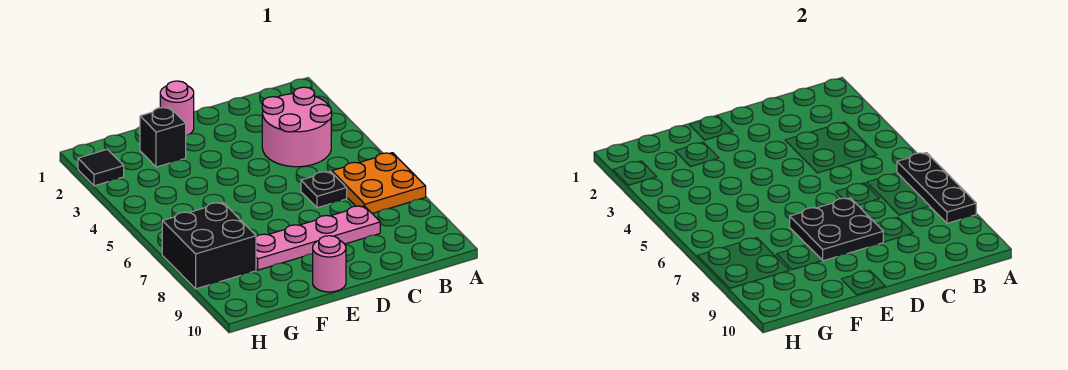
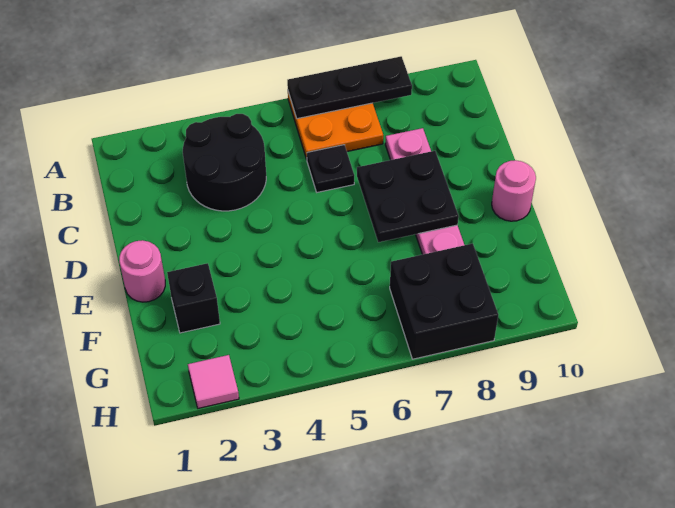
pink round brick B3:C4 level 1 -> black round brick B3:C4 level 1
black tile H2 level 1 -> pink tile H2 level 1

